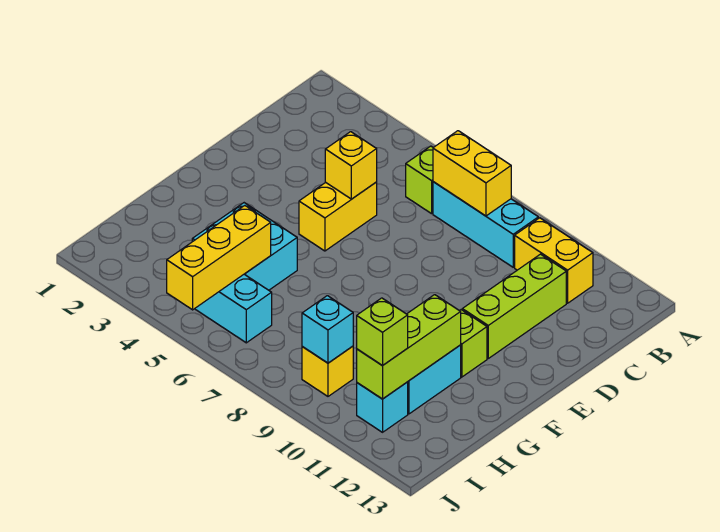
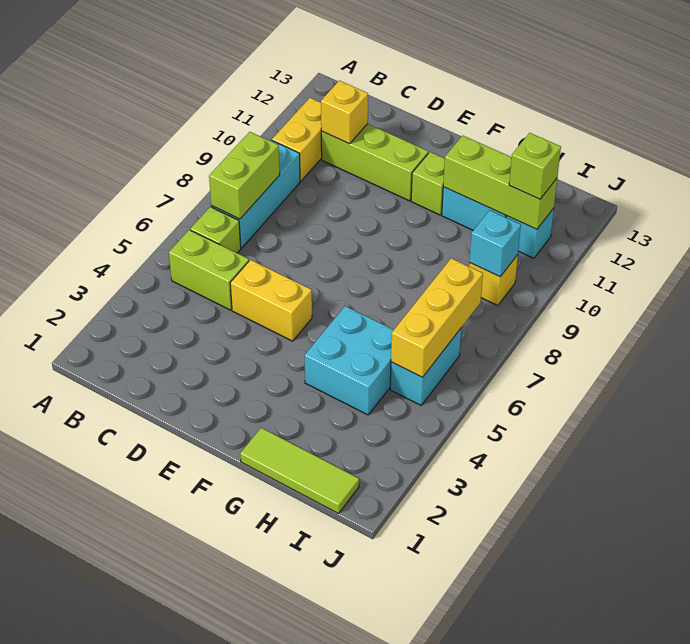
none -> lime brick B5:C5 level 1
yellow brick B7:B8 level 2 -> lime brick B7:B8 level 2
yellow brick D5 level 2 -> yellow brick C11 level 2
none -> lime tile G1:I1 level 1
yellow brick H5:J5 level 2 -> yellow brick I5:I7 level 2

